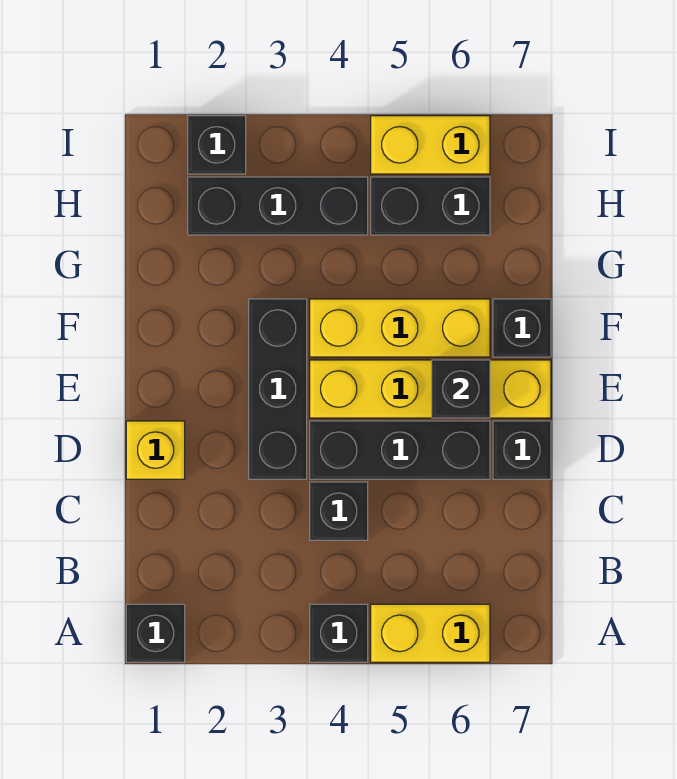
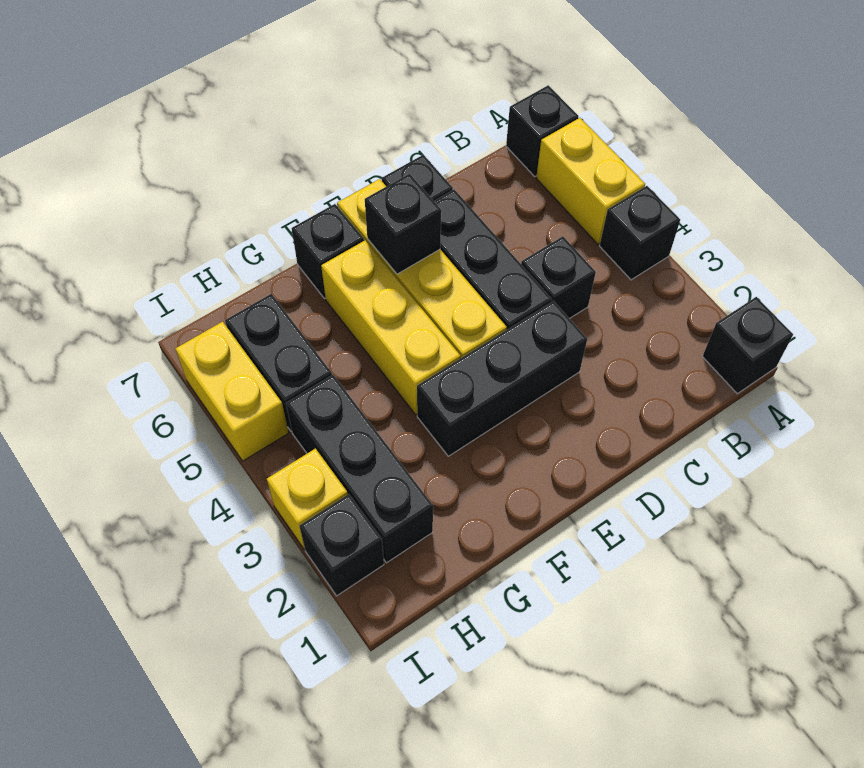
none -> black brick A7 level 1
yellow brick D1 level 1 -> yellow brick I3 level 1

